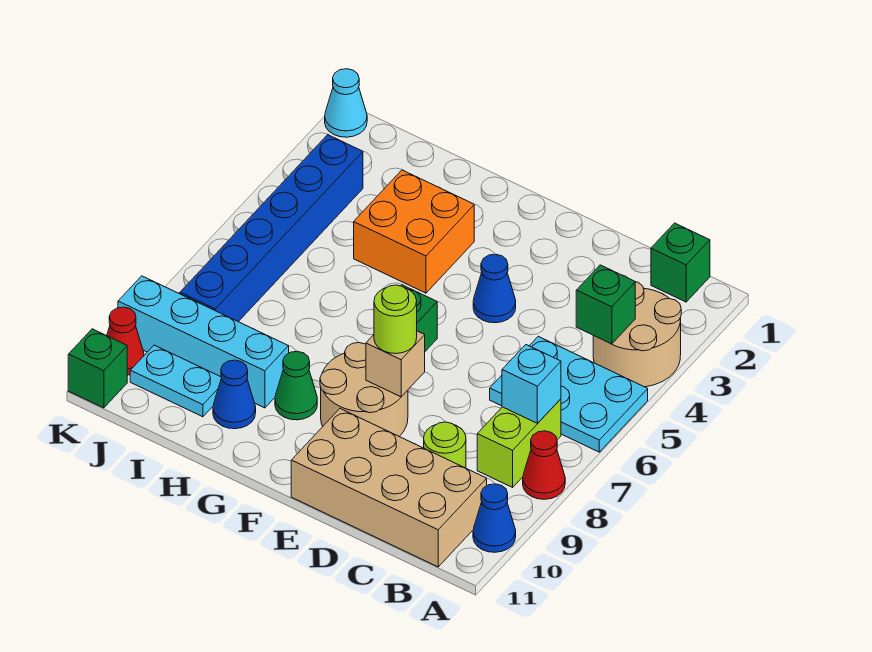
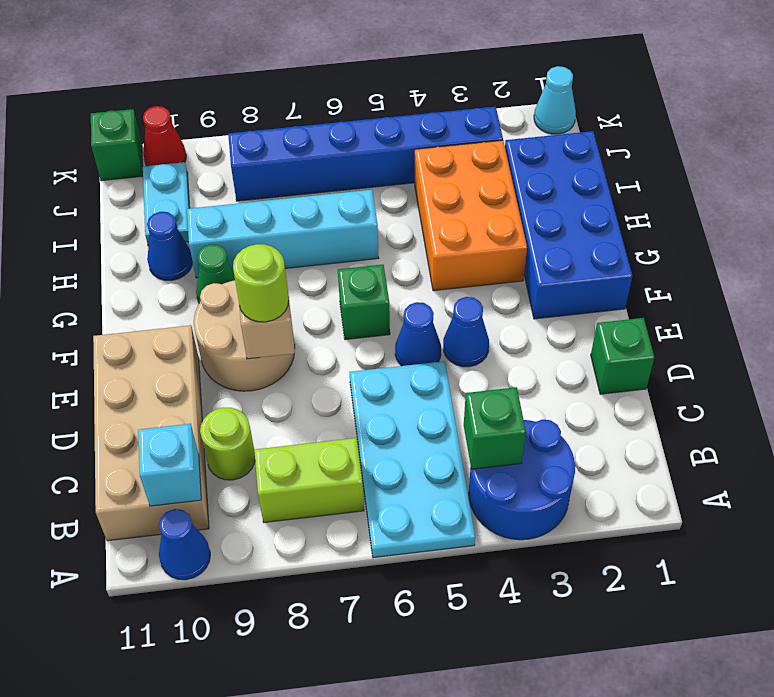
tan round brick A3:B4 level 1 -> blue round brick A3:B4 level 1
cyan plate A5:C6 level 1 -> cyan plate A5:D6 level 1
red cone A8 level 1 -> none
green brick B1 level 1 -> green brick D1 level 1
cyan brick B7 level 2 -> cyan brick B10 level 2
none -> blue cone E5 level 1
none -> blue brick F1:I2 level 1
orange brick G3:H4 level 1 -> orange brick G3:I4 level 1
cyan brick H9:K9 level 1 -> cyan brick H6:H9 level 1

